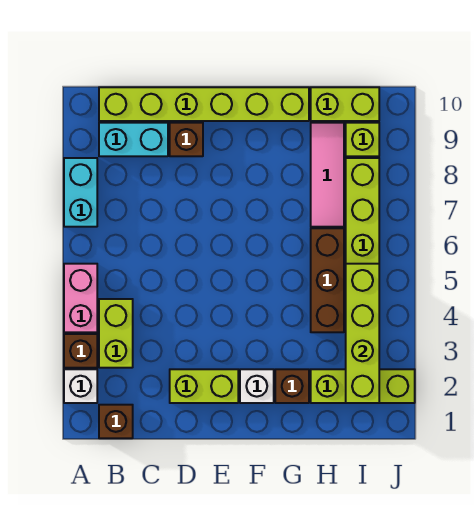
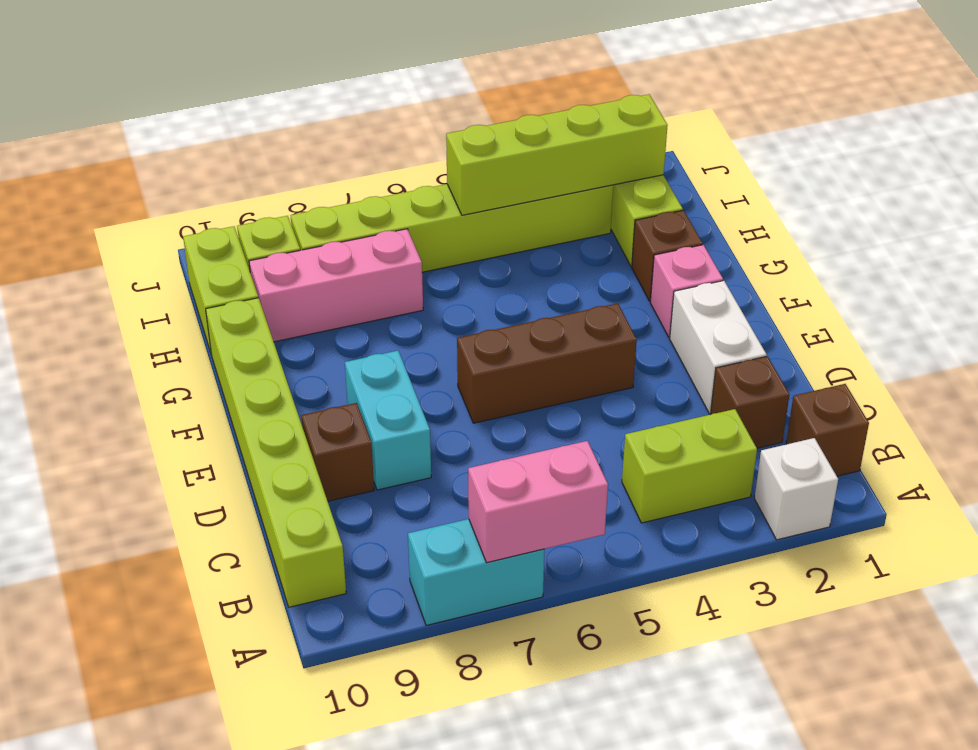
brown brick A3 level 1 -> brown brick C2 level 1
pink brick A4:A5 level 1 -> pink brick A6:A7 level 2
cyan brick B9:C9 level 1 -> cyan brick D8:E8 level 1
lime brick D2:E2 level 1 -> white brick D2:E2 level 1
white brick F2 level 1 -> pink brick F2 level 1
brown brick H4:H6 level 1 -> brown brick E4:E6 level 1
pink tile H7:H9 level 1 -> pink brick H7:H9 level 1

